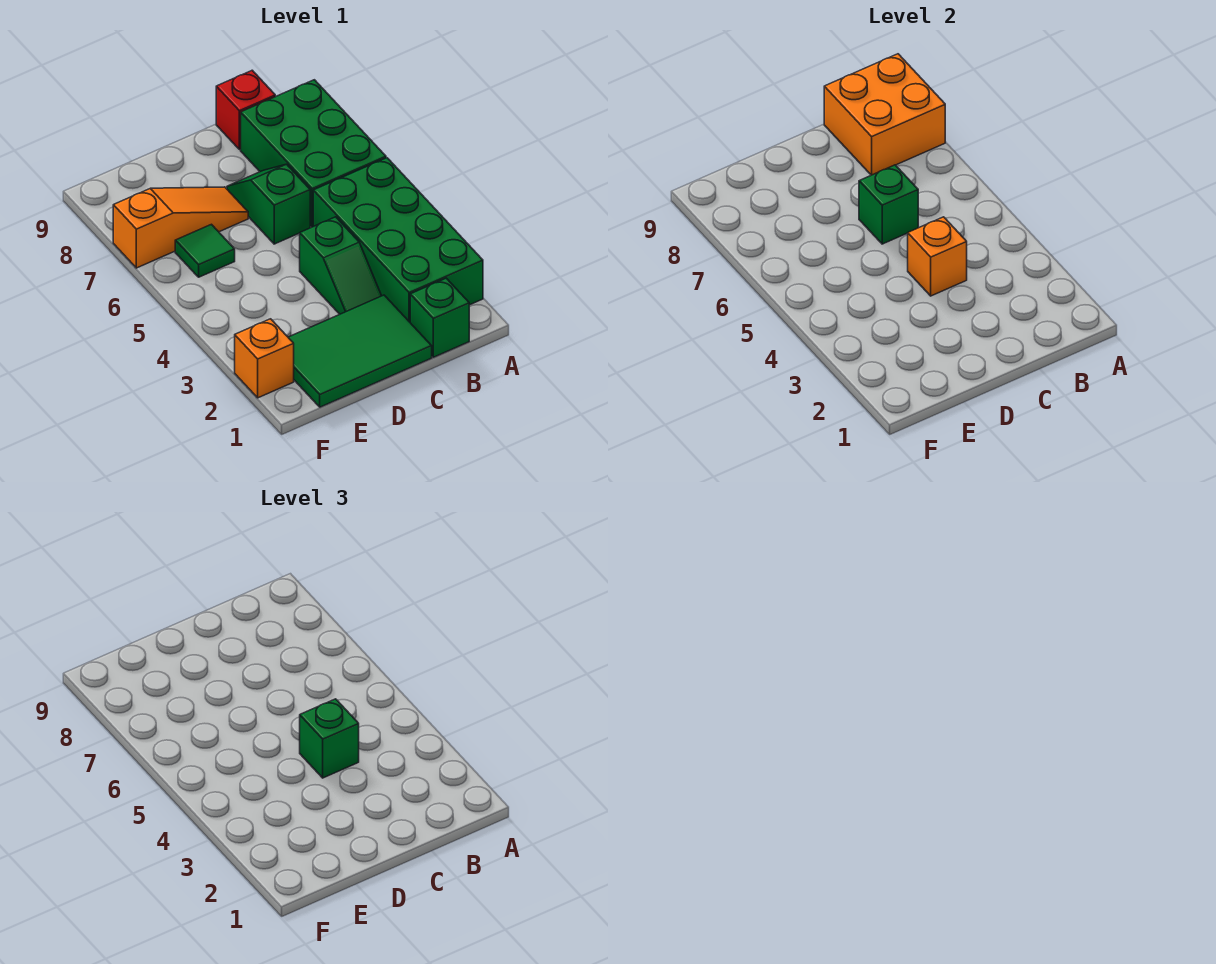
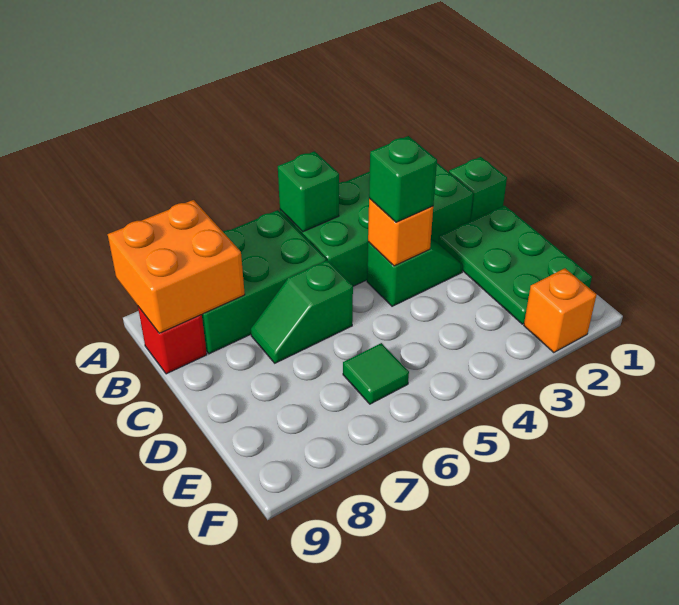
green tile C1:E2 level 1 -> green plate C1:E2 level 1
green brick C6 level 2 -> green brick A5 level 2
orange slope D7:F7 level 1 top F -> none

